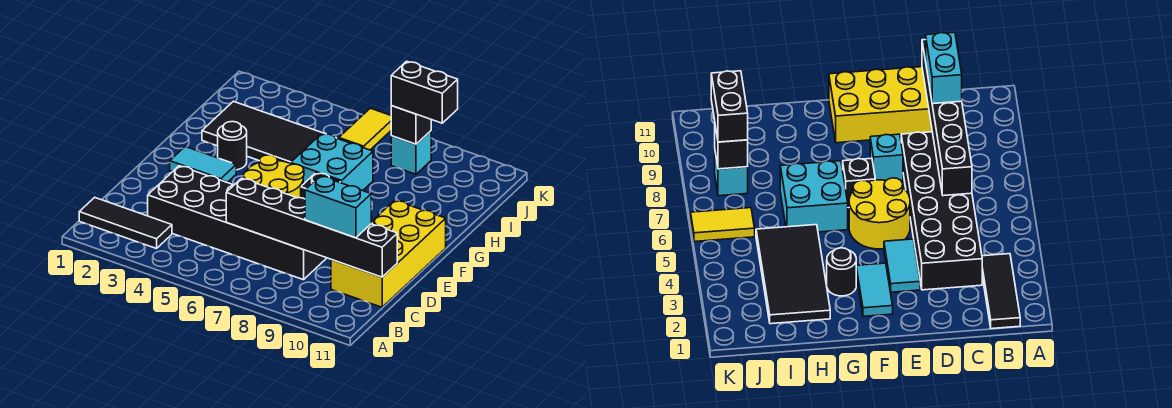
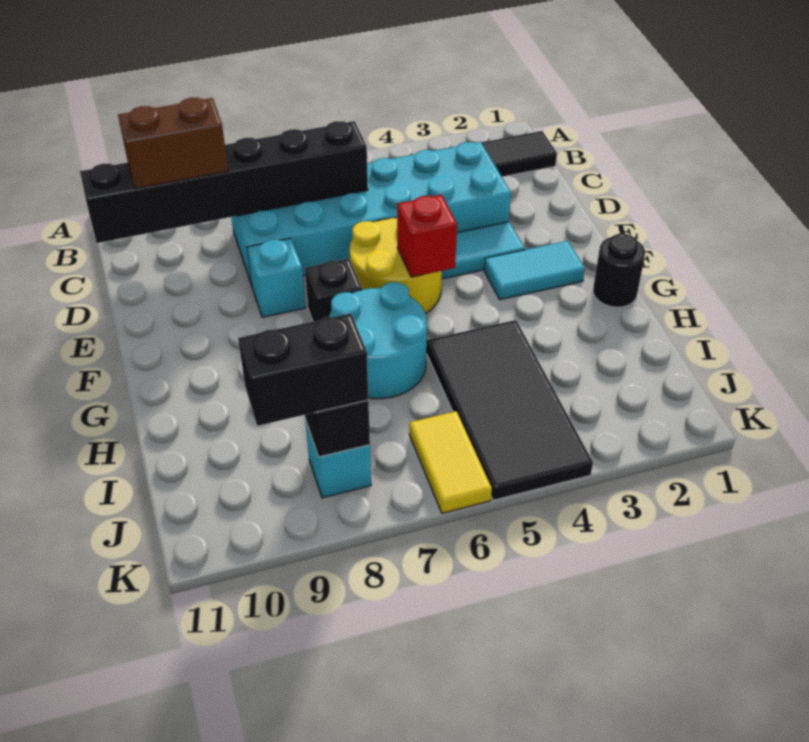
black brick C3:D8 level 1 -> cyan brick C3:D8 level 1
cyan brick C9:C10 level 3 -> brown brick C9:C10 level 3
yellow brick C10:F11 level 1 -> none
none -> red brick F5 level 2
black round brick G3 level 1 -> black round brick G1 level 1
cyan brick G6:H7 level 1 -> cyan round brick G6:H7 level 1
black tile H2:I5 level 1 -> black tile H4:K5 level 1

